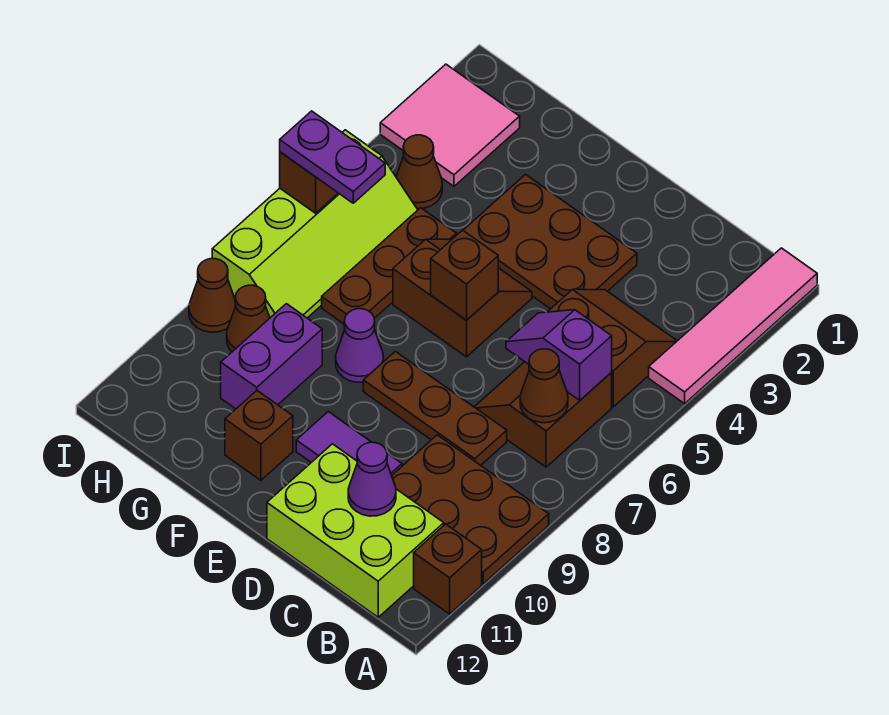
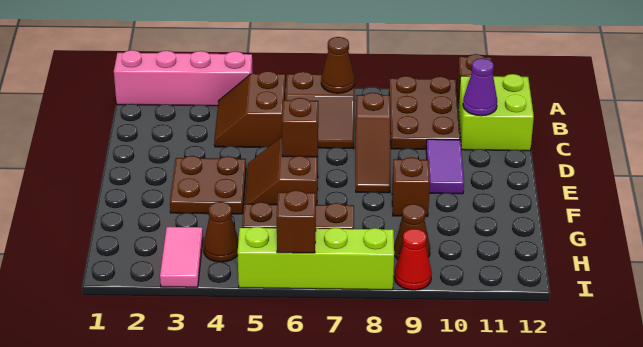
pink tile A1:A4 level 1 -> pink brick A1:A4 level 1
purple slope B6:C6 level 2 top B -> none
lime brick B11:D12 level 1 -> lime brick B11:C12 level 1
brown plate C8:E8 level 1 -> brown slope C8:E8 level 1 top C
brown plate D3:F4 level 1 -> brown plate E3:F4 level 1
purple cone F8 level 1 -> none
brown brick F11 level 1 -> brown brick F9 level 1
purple brick G9:G10 level 1 -> none
pink tile H2:I3 level 1 -> pink tile H3:I3 level 1
purple plate H6:I6 level 3 -> none
brown cone I9 level 1 -> red cone I9 level 1

